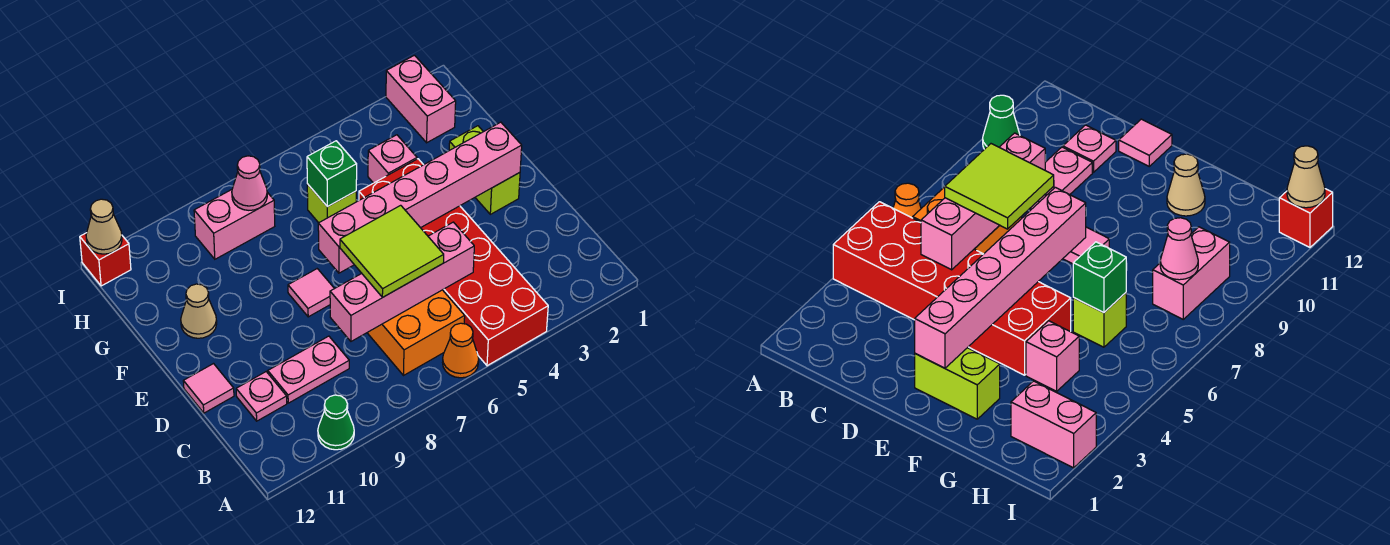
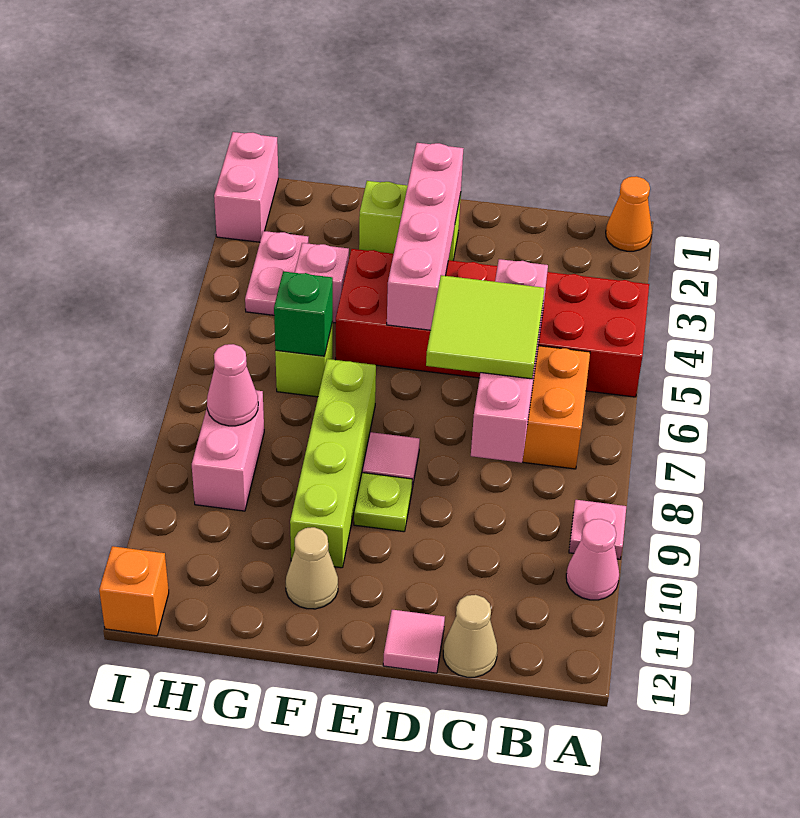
orange cone A6 level 1 -> orange cone A1 level 1
green cone A10 level 1 -> pink cone A10 level 1
pink plate C9:C10 level 1 -> pink plate H3:H4 level 1
pink plate C11 level 1 -> pink plate A9 level 1
pink brick E2:E7 level 2 -> pink brick E2:E5 level 2
none -> lime plate E9 level 1
none -> lime brick F7:F10 level 1
pink brick H2:I2 level 1 -> pink brick I1:I2 level 1
red brick I12 level 1 -> orange brick I12 level 1
tan cone I12 level 2 -> tan cone C12 level 1

